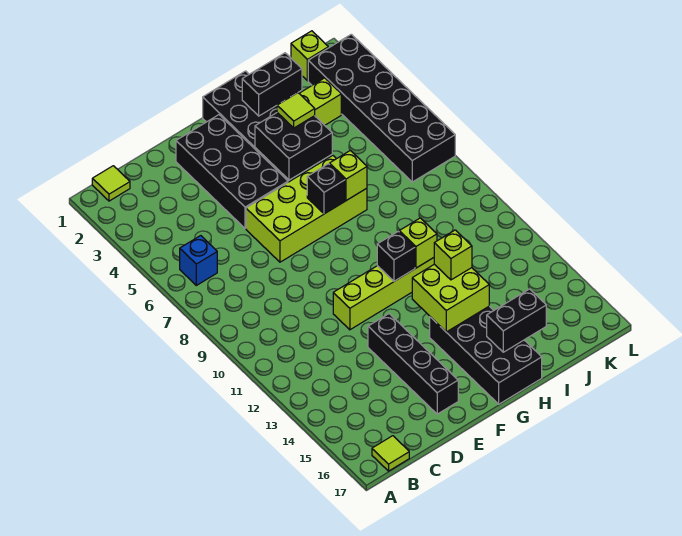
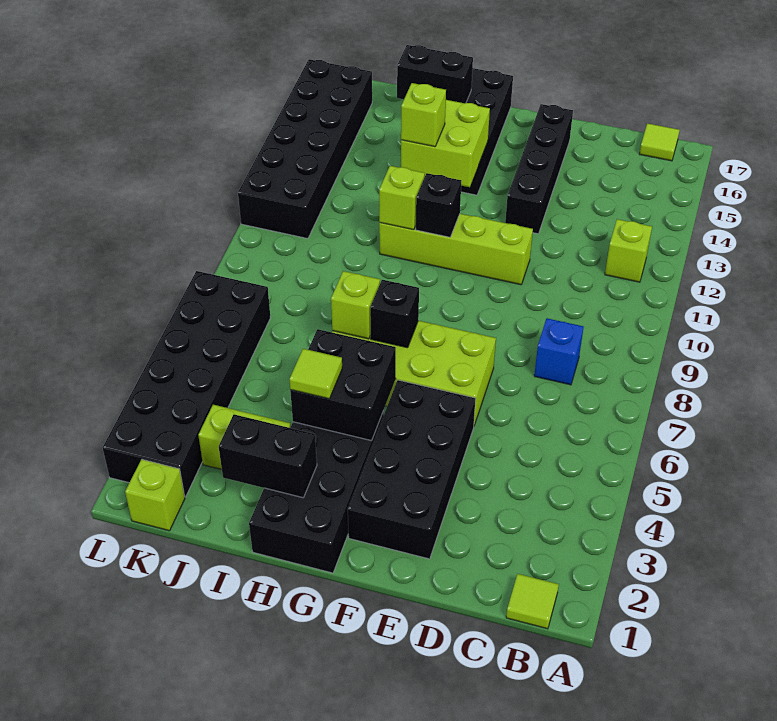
blue brick B6 level 1 -> blue brick C8 level 1
none -> lime brick B12 level 1
none -> black brick K11:L16 level 1

